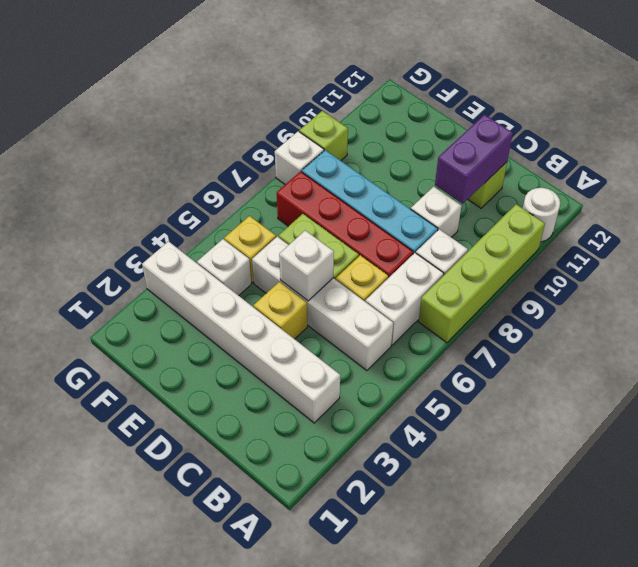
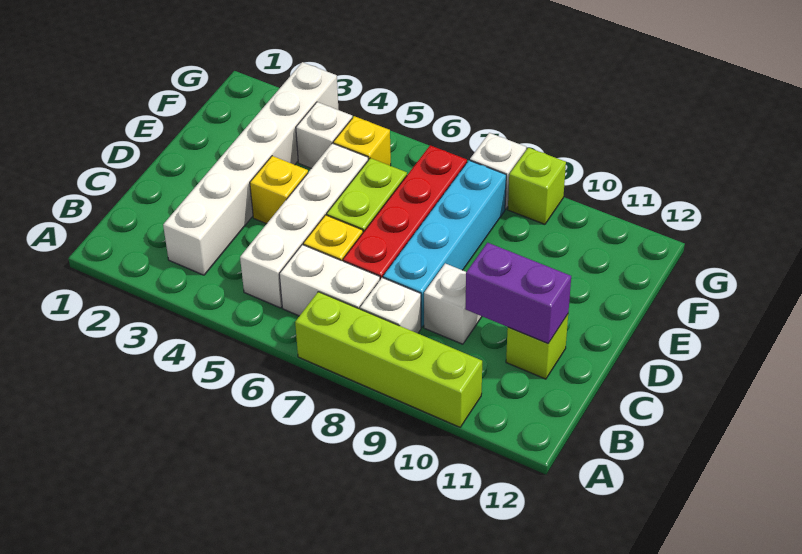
white round brick A11 level 1 -> none
white brick D5 level 2 -> none

